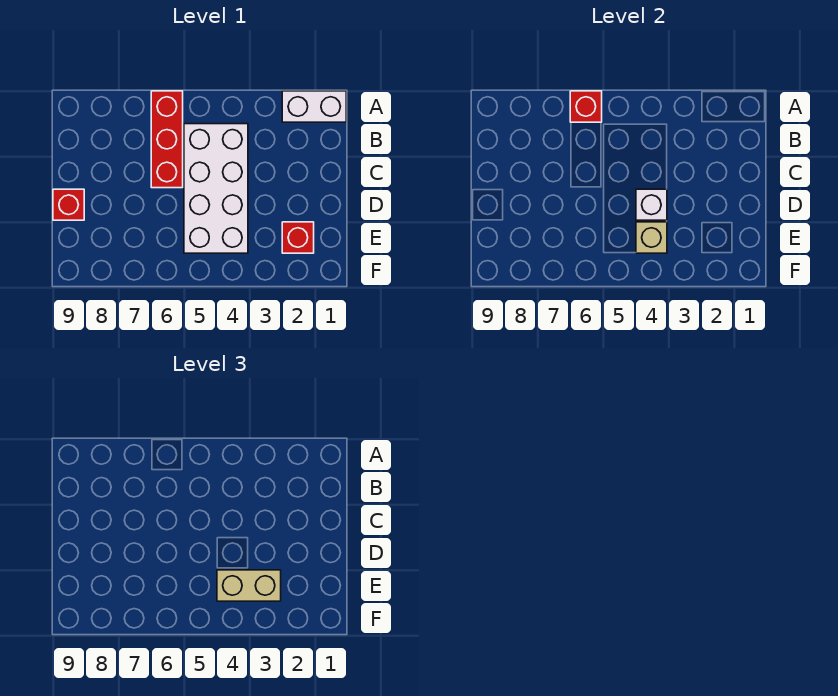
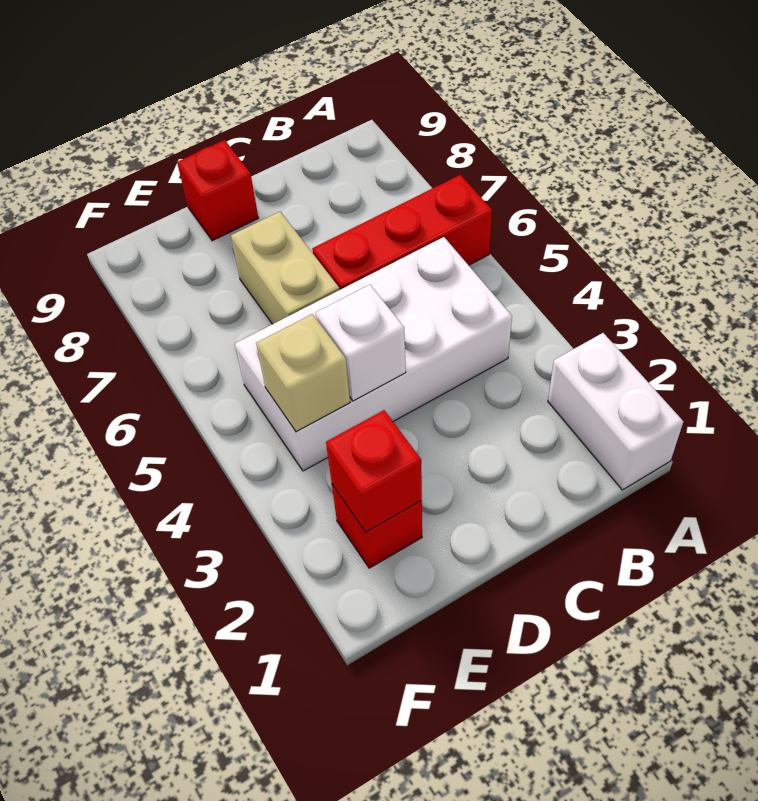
red brick A6 level 2 -> red brick E2 level 2
tan brick E3:E4 level 3 -> tan brick D6:D7 level 1

